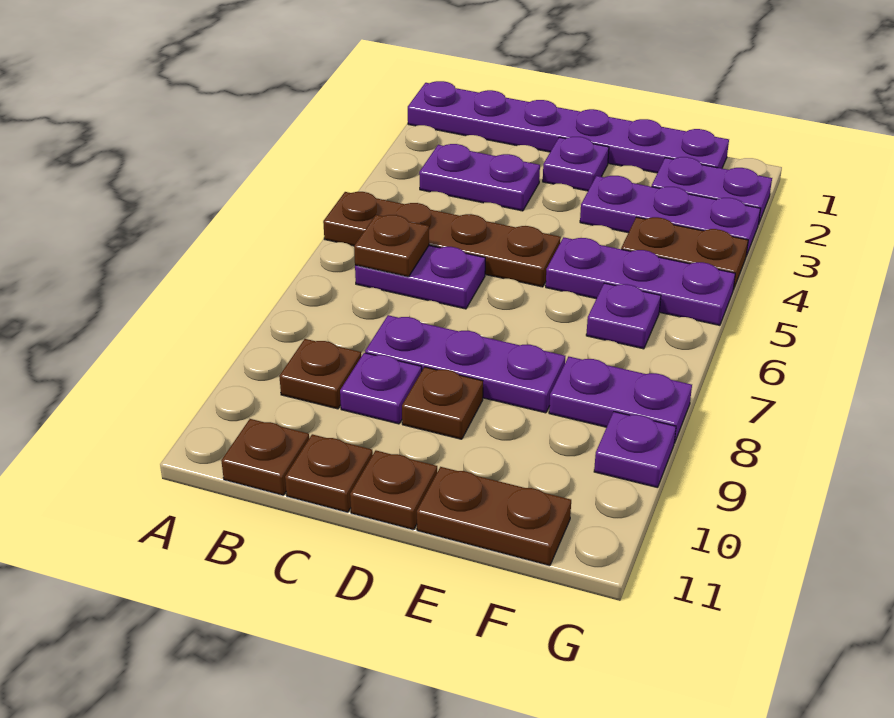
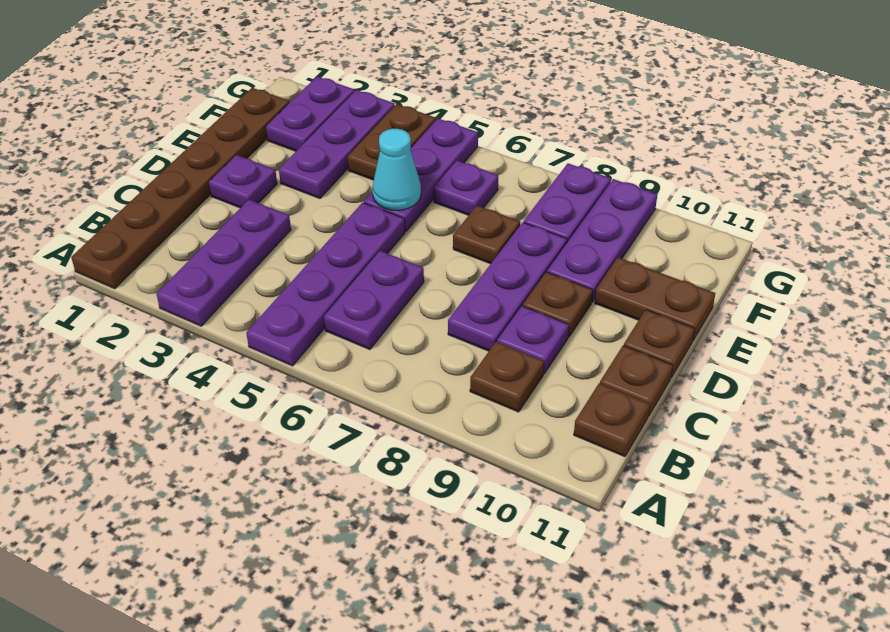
purple plate A1:F1 level 1 -> brown plate A1:F1 level 1
brown plate A5:D5 level 1 -> purple plate A5:D5 level 1
purple plate B3:C3 level 1 -> purple plate A3:C3 level 1
brown plate B6 level 2 -> brown plate E7 level 1
none -> cyan cone E5 level 2
brown plate E11:F11 level 1 -> brown plate E10:E11 level 1
purple plate G9 level 1 -> purple plate E9:G9 level 1

